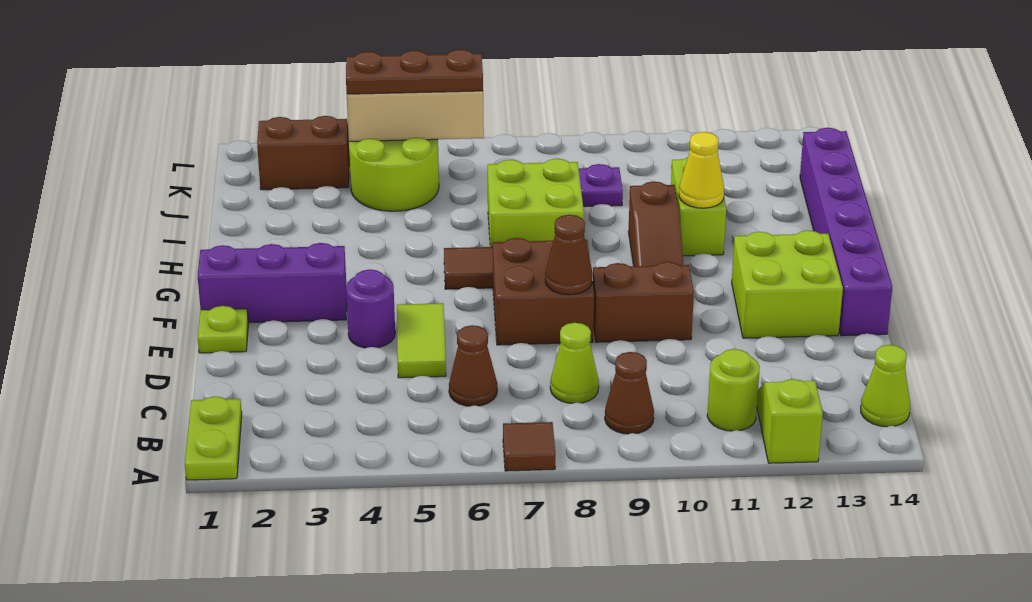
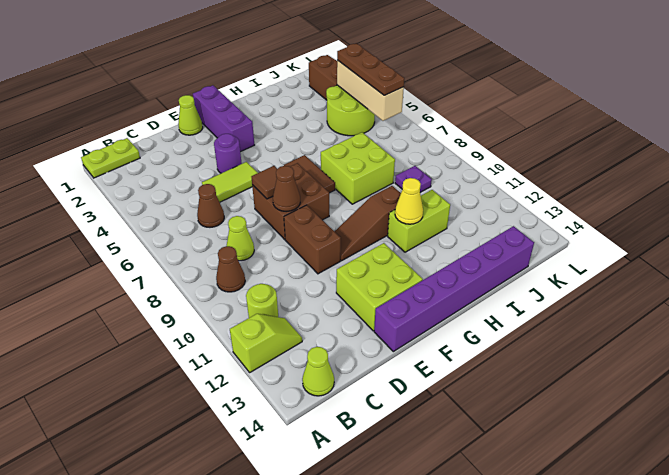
brown tile A7 level 1 -> brown tile E7 level 2
lime plate E1 level 1 -> lime cone E1 level 1

